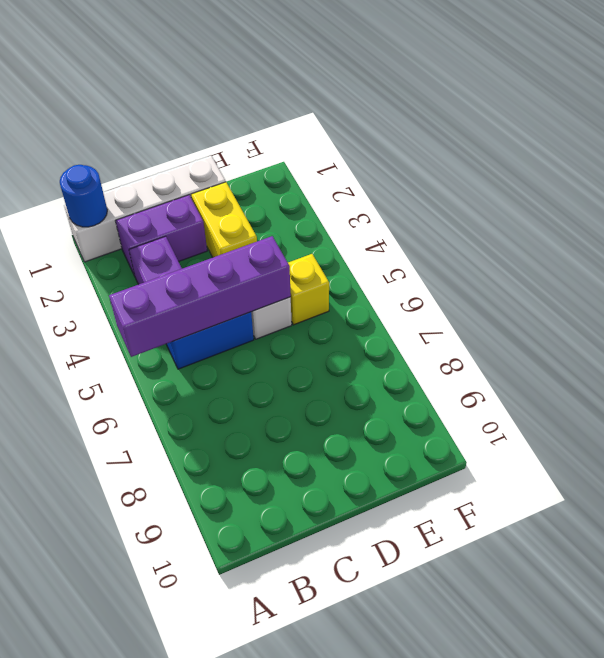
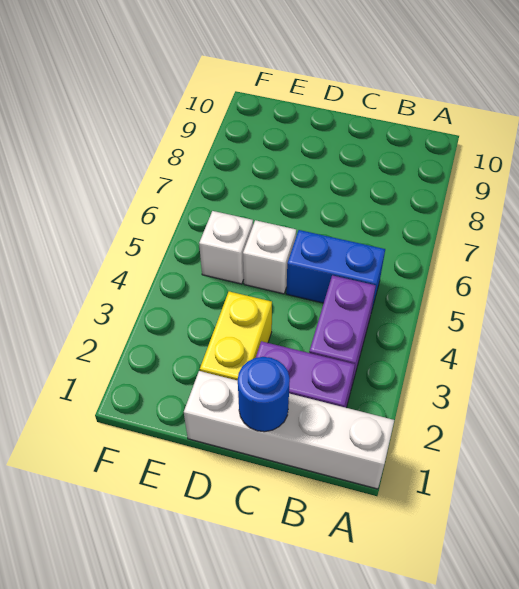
blue round brick A1 level 2 -> blue round brick C1 level 2
purple brick A5:D5 level 2 -> none
yellow brick E5 level 1 -> white brick E5 level 1

